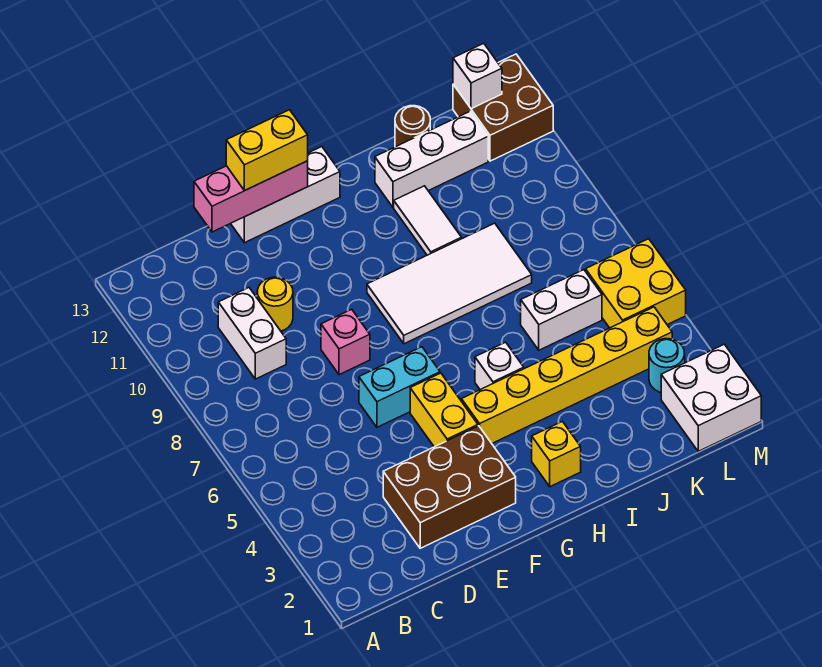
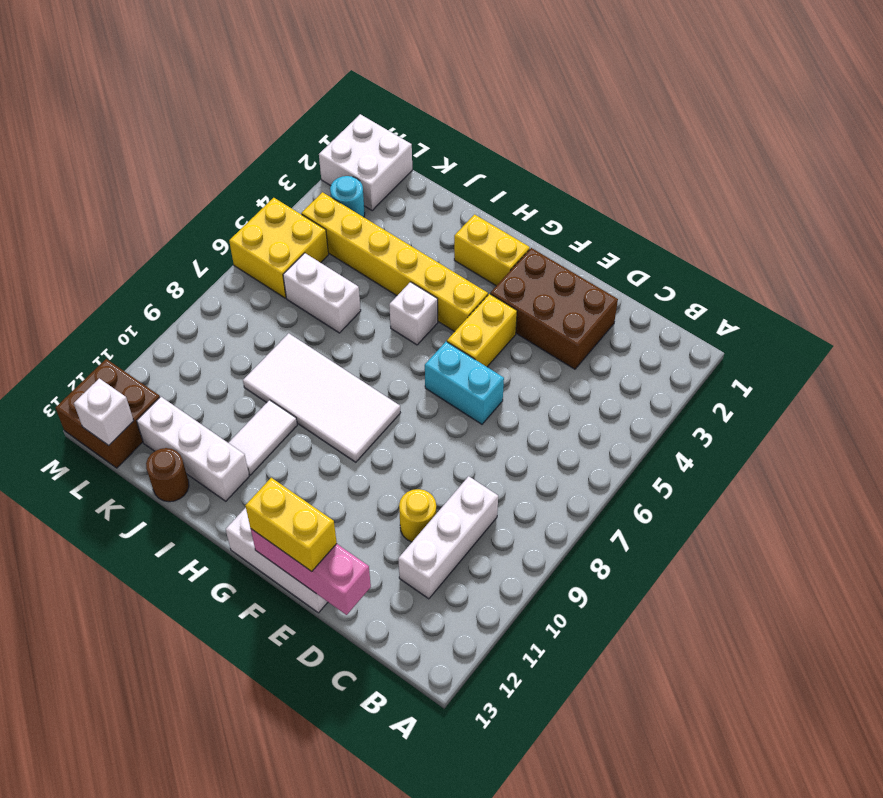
white brick C9:C10 level 1 -> white brick C9:C11 level 1
pink brick E8 level 1 -> none
yellow brick H2 level 1 -> yellow brick G2:H2 level 1

